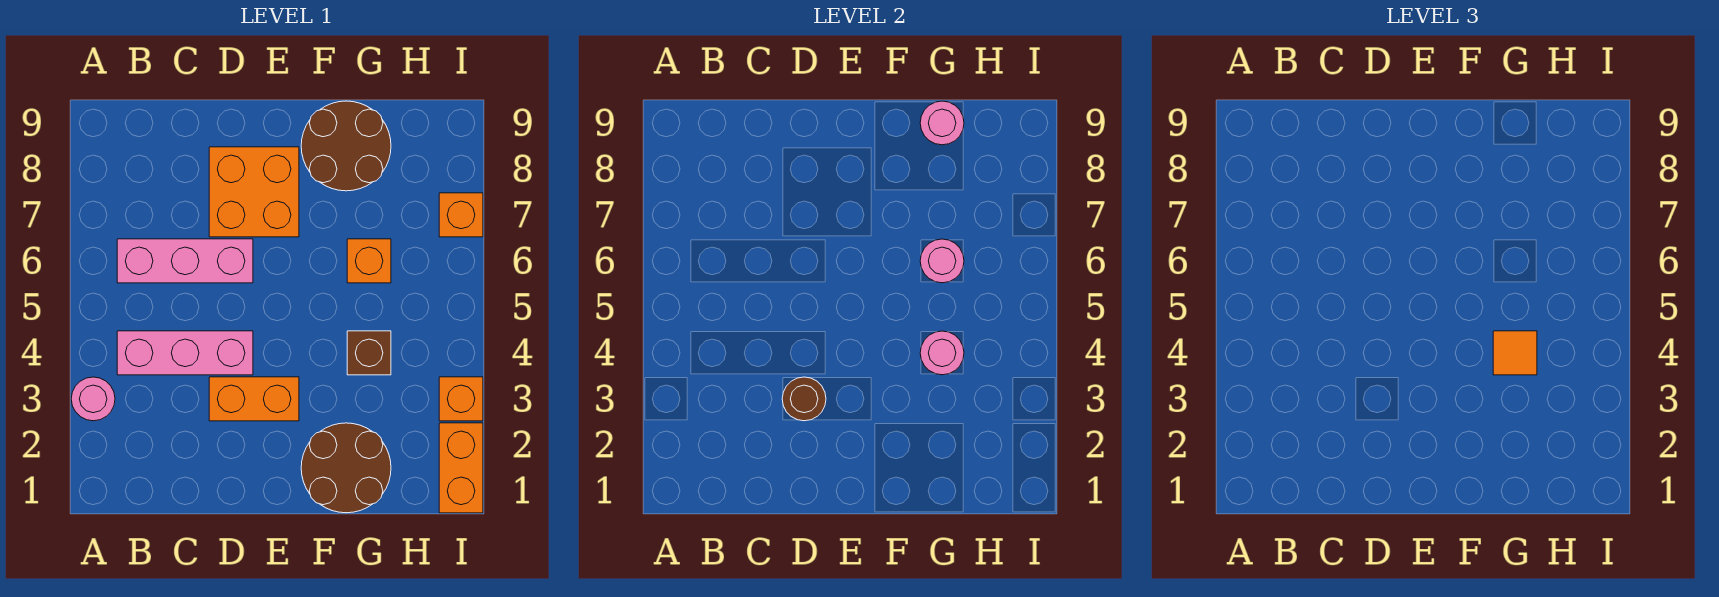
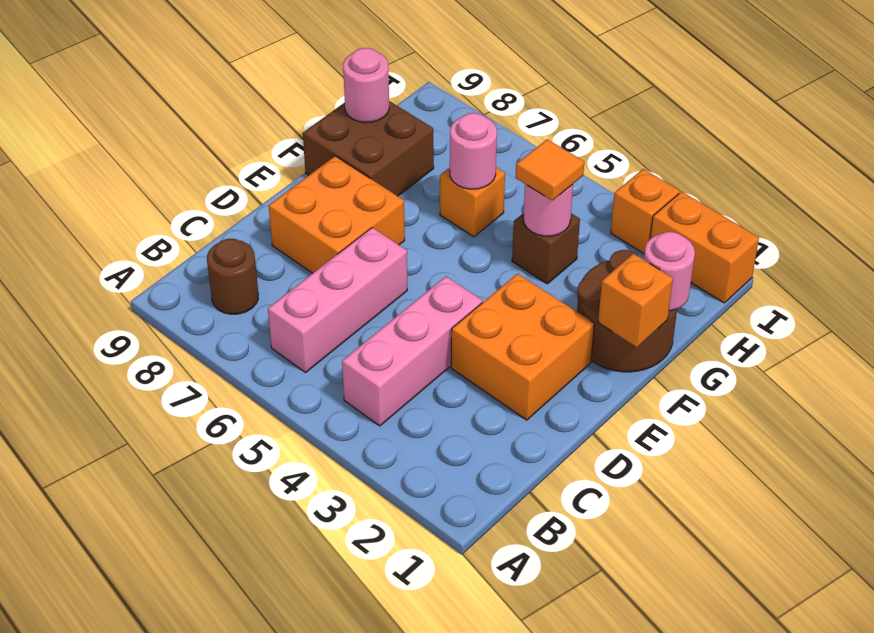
pink round brick A3 level 1 -> pink round brick G1 level 2
orange brick D3:E3 level 1 -> orange brick D2:E3 level 1
brown round brick D3 level 2 -> brown round brick B8 level 1
brown round brick F8:G9 level 1 -> brown brick F8:G9 level 1
orange brick I7 level 1 -> orange brick F1 level 2

